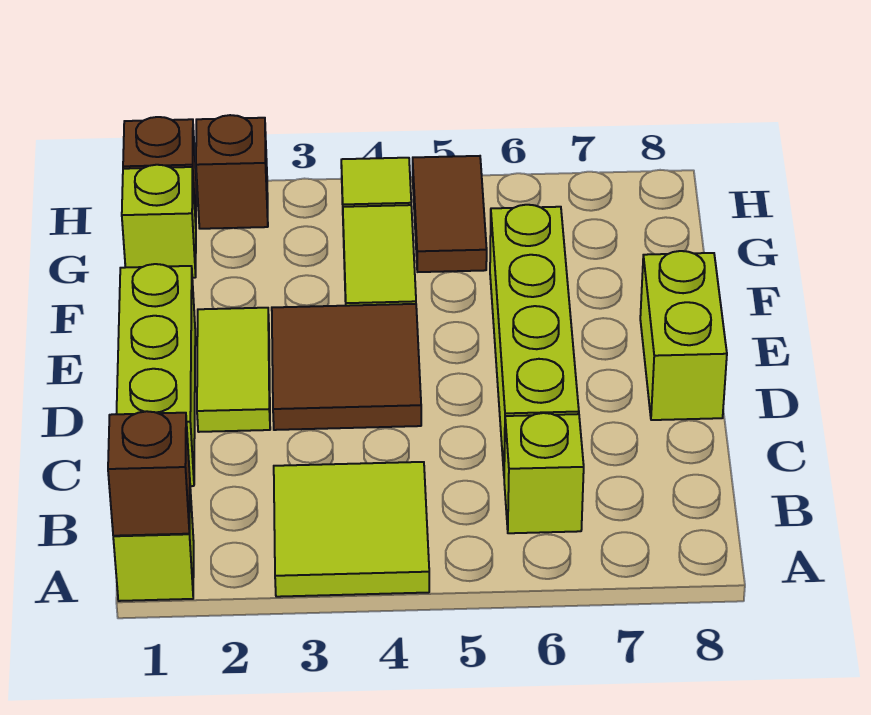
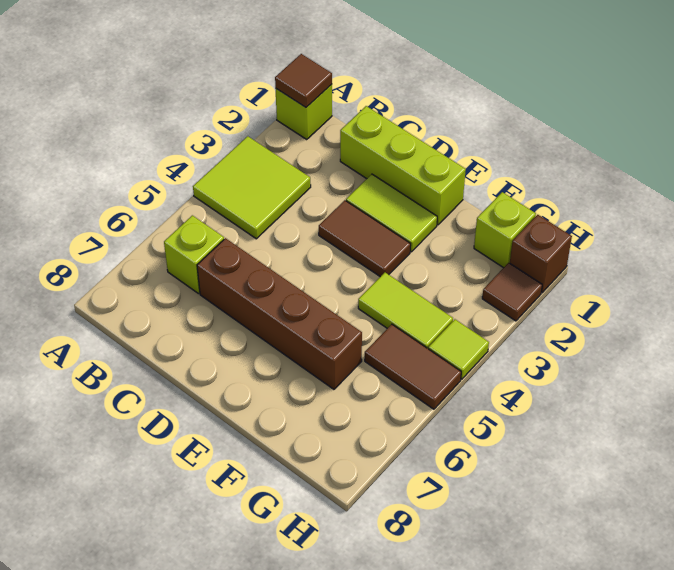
brown brick A1 level 2 -> brown tile A1 level 2
lime brick C6:F6 level 1 -> brown brick C6:F6 level 1
brown tile D3:E4 level 1 -> brown tile D3:E3 level 1
lime brick D8:E8 level 1 -> none
brown brick H2 level 1 -> brown tile H2 level 1

